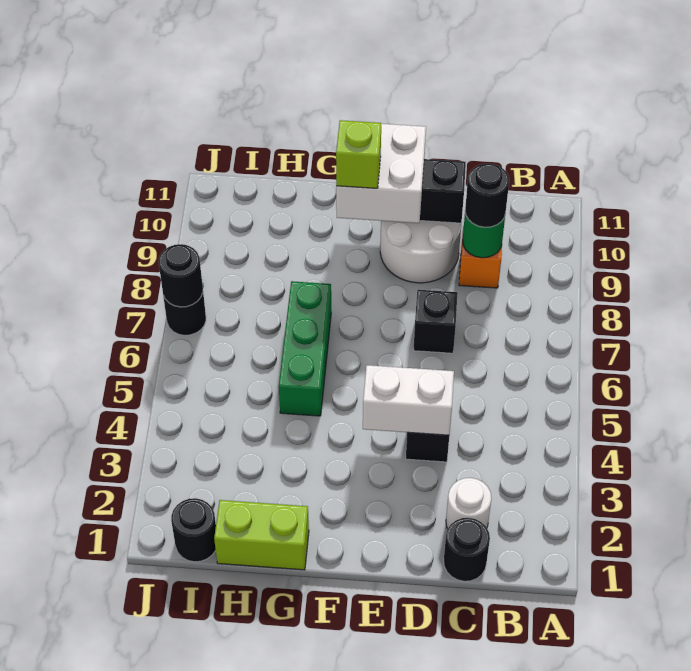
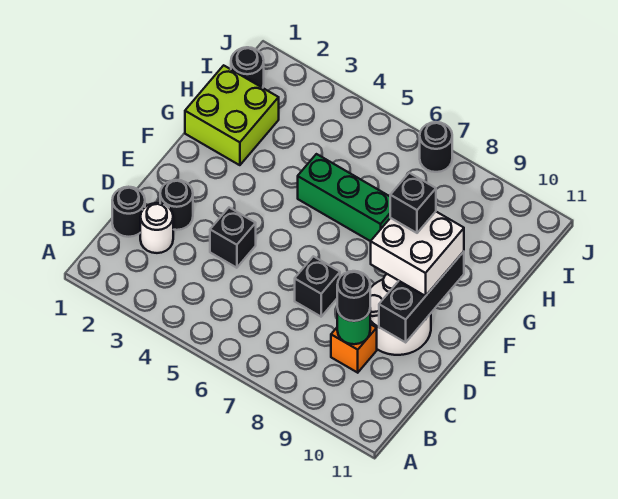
white brick D4:E4 level 2 -> none
lime brick F9 level 4 -> black brick F9 level 4
lime brick G1:H1 level 1 -> lime brick G1:H2 level 1
black round brick J7 level 2 -> black round brick D2 level 1

